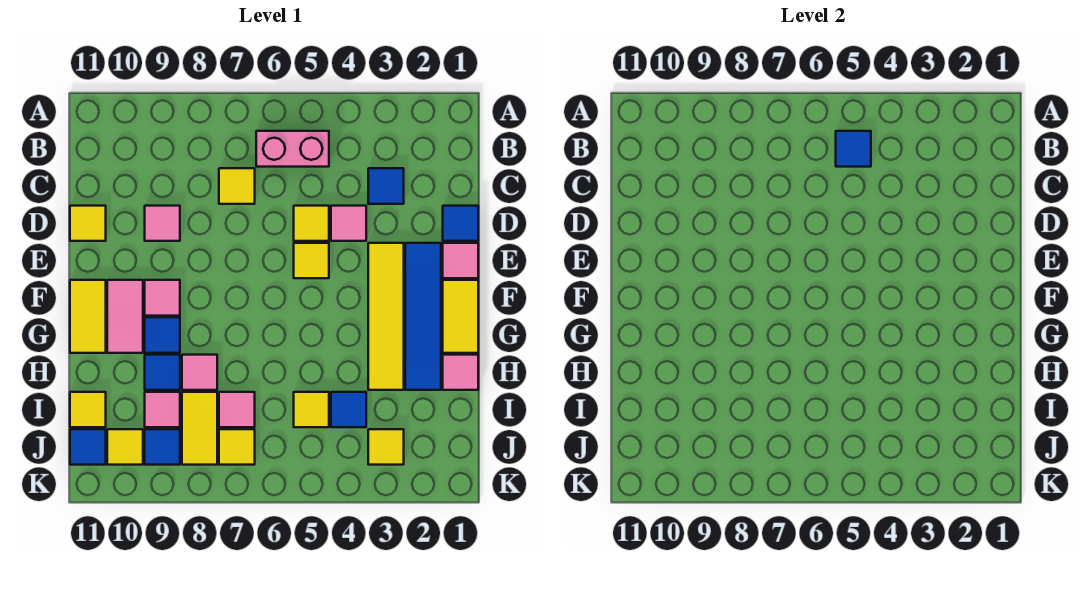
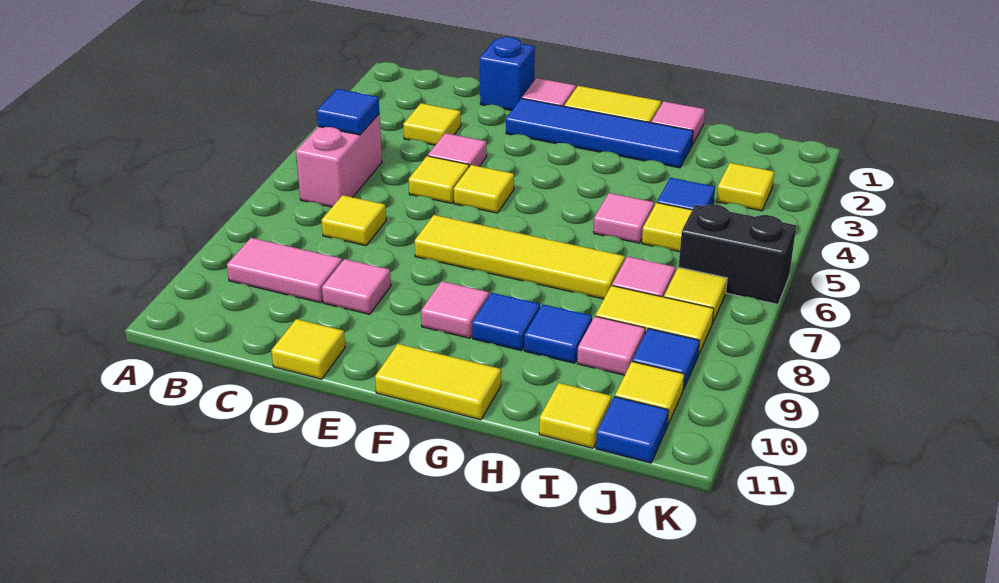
blue tile C3 level 1 -> yellow tile C3 level 1
blue tile D1 level 1 -> blue brick D1 level 1
yellow tile E3:H3 level 1 -> yellow tile E7:H7 level 1
pink tile F10:G10 level 1 -> pink tile B9:C9 level 1
pink tile H8 level 1 -> pink tile H5 level 1
none -> black brick J6:K6 level 1

